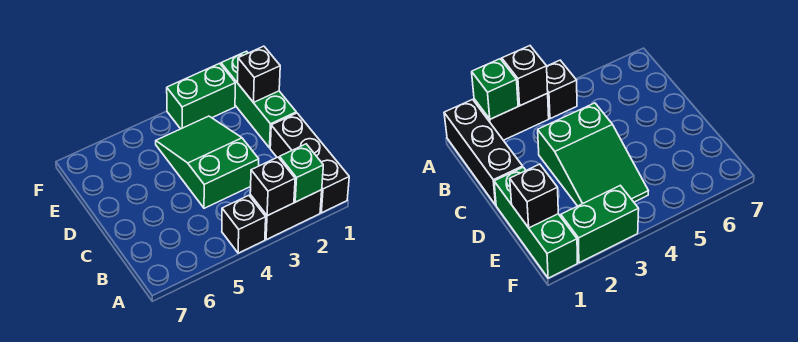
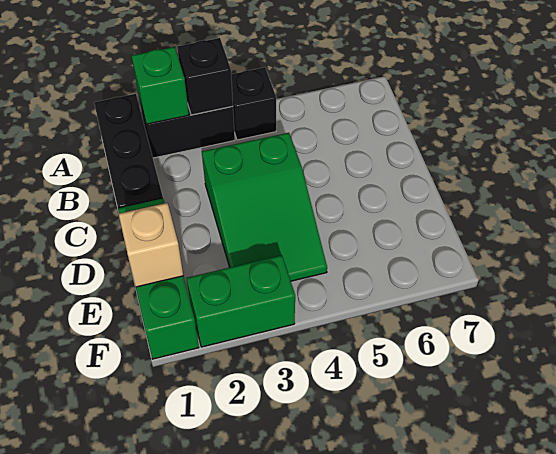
black brick E1 level 2 -> tan brick E1 level 2

